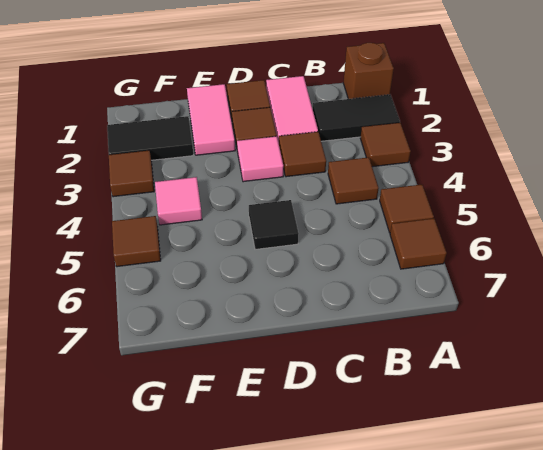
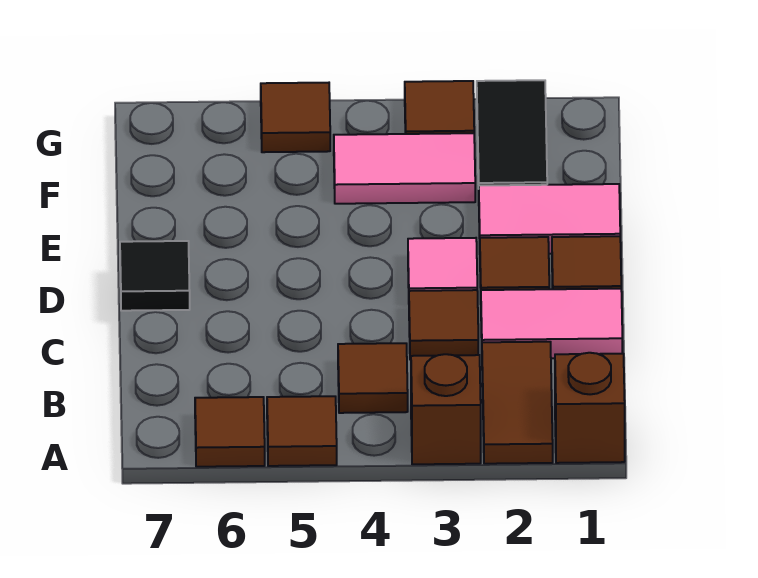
black tile A2:B2 level 1 -> brown tile A2:B2 level 1
brown tile A3 level 1 -> brown brick A3 level 1
black tile D5 level 1 -> black tile D7 level 1
pink tile F4 level 1 -> pink tile F3:F4 level 1

